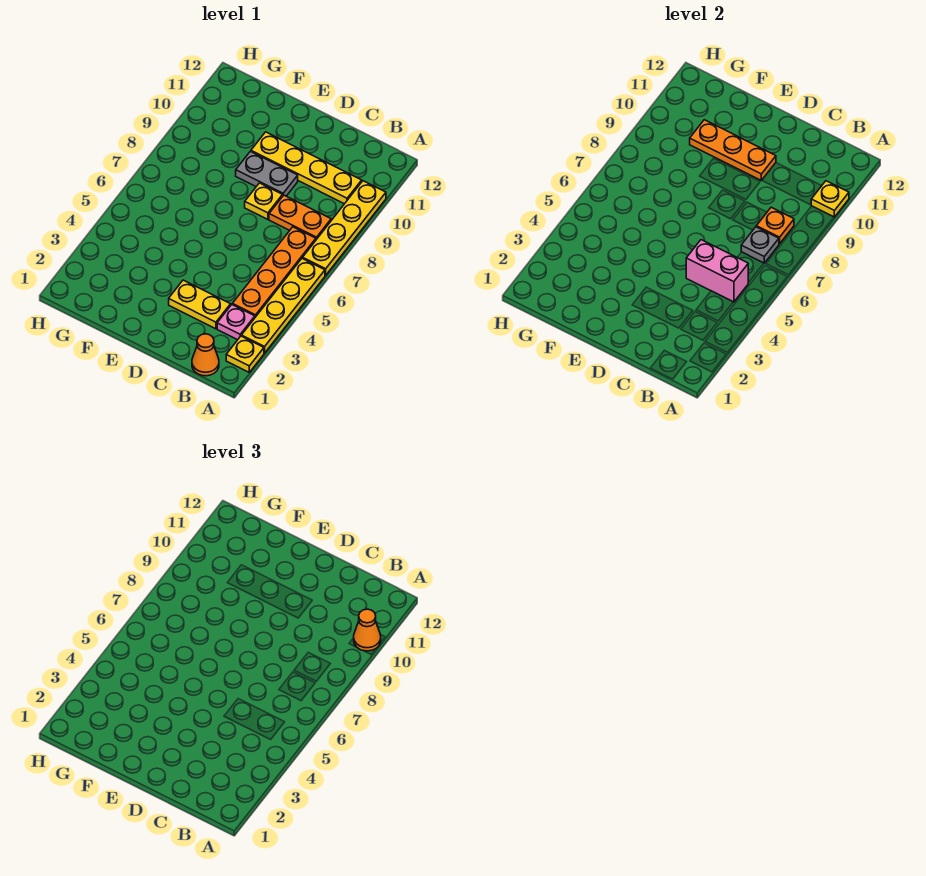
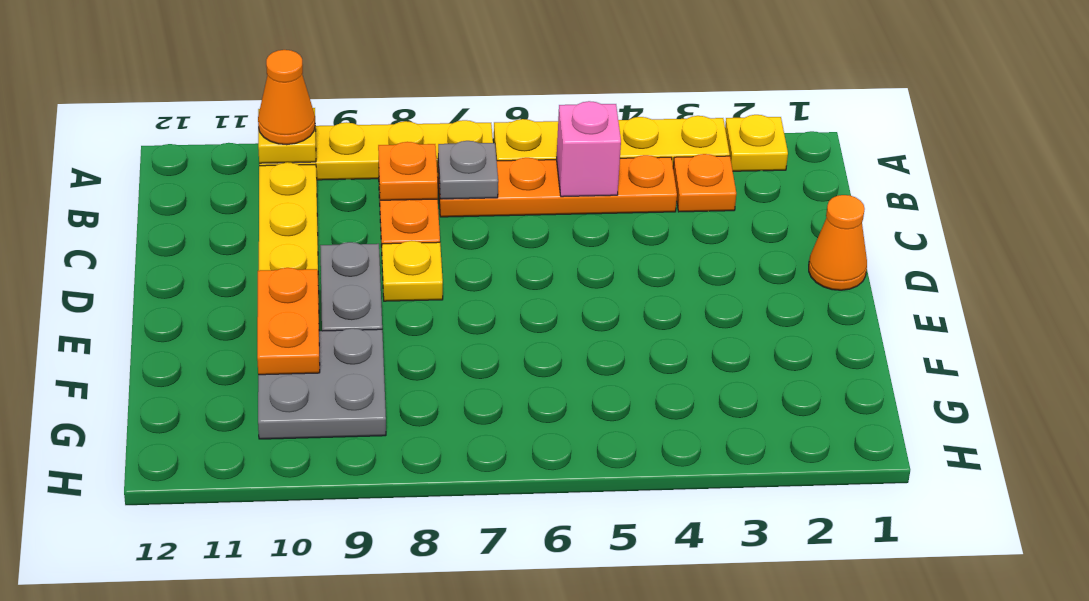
orange cone B1 level 1 -> orange cone D1 level 1
pink plate B3 level 1 -> orange plate B3 level 1
pink brick B5:C5 level 2 -> pink brick B5 level 2
yellow plate C3:D3 level 1 -> none
orange plate D10:F10 level 2 -> orange plate E10:F10 level 2
none -> grey plate F9:G10 level 1

